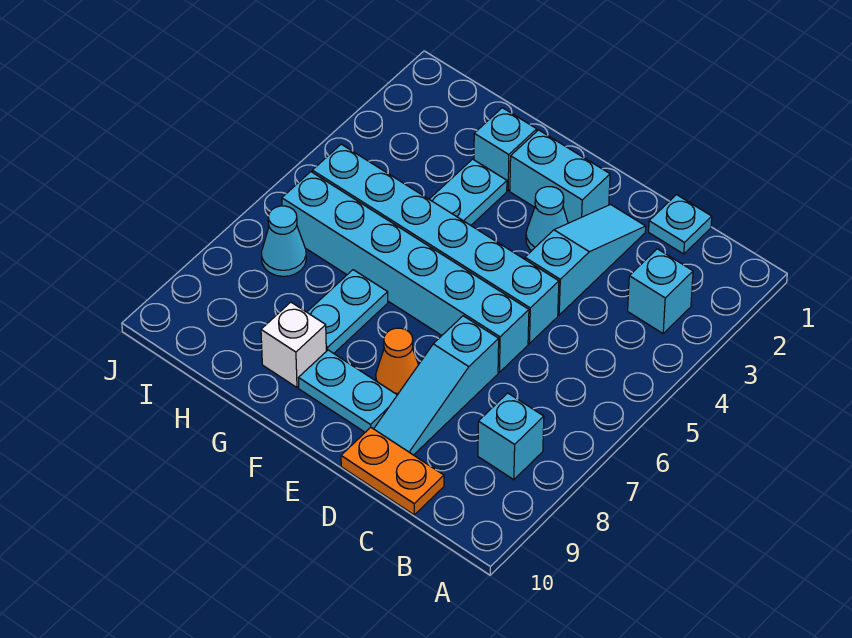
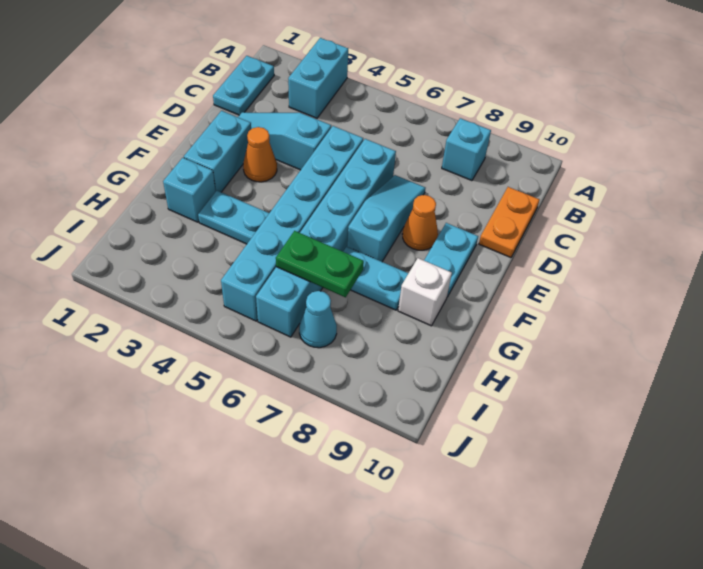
cyan brick B3 level 1 -> cyan brick A3:B3 level 1
cyan plate C1 level 1 -> cyan plate B1:C1 level 1
cyan slope D7:D9 level 1 top 7 -> cyan slope D7:F7 level 1 top F
cyan cone E3 level 1 -> orange cone E3 level 1
none -> green plate H6:H7 level 2

